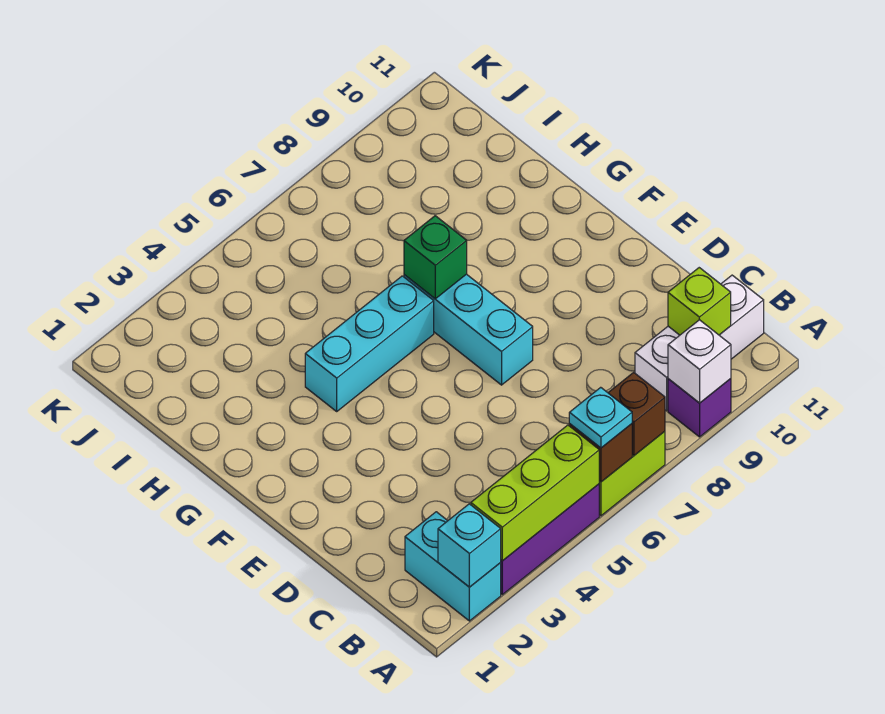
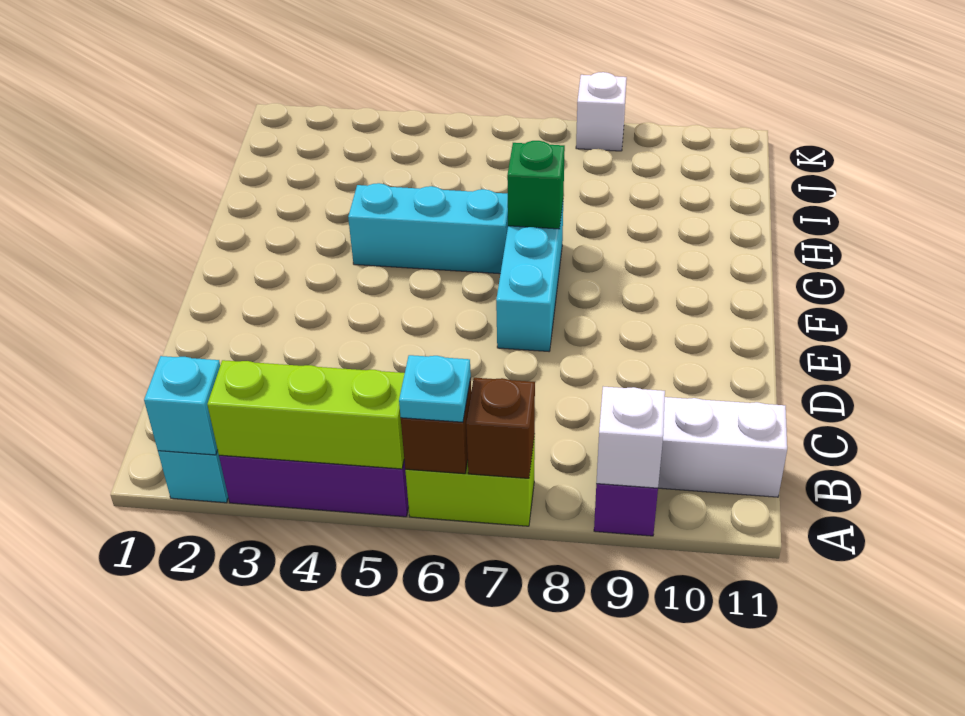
lime brick B10 level 2 -> none
none -> white brick K8 level 1

